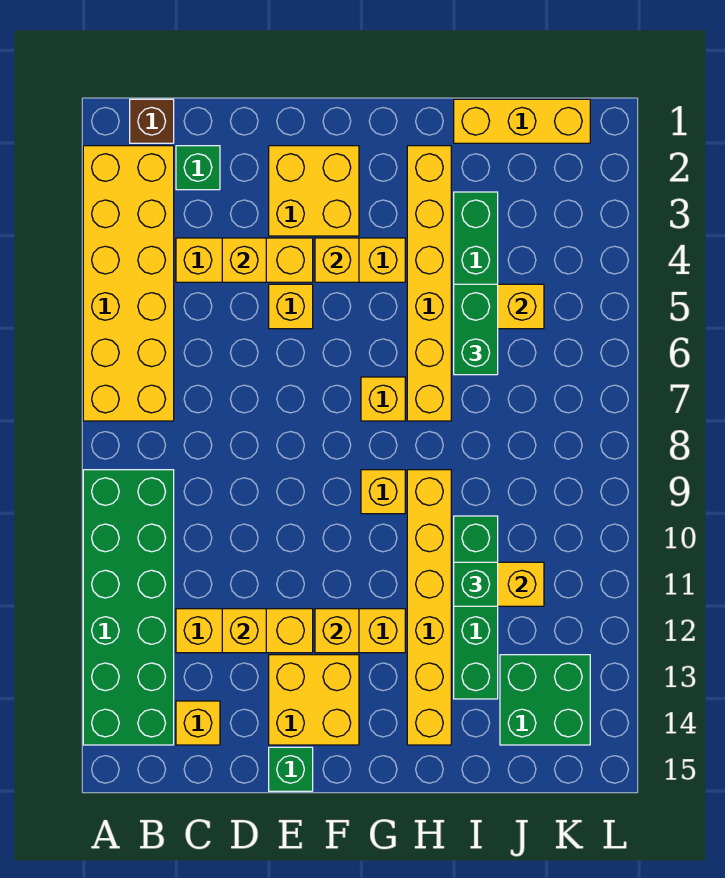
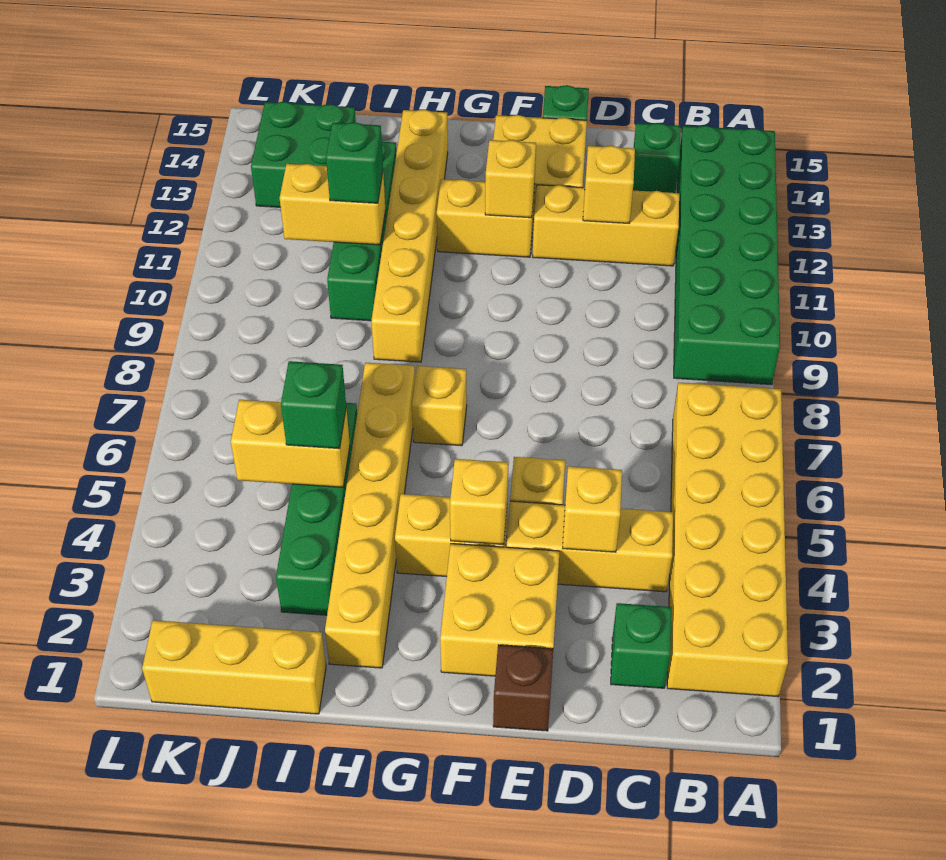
brown brick B1 level 1 -> brown brick E1 level 1
yellow brick C14 level 1 -> green brick C14 level 1
yellow brick G9 level 1 -> none
green brick I5:I6 level 3 -> green brick I5 level 3

